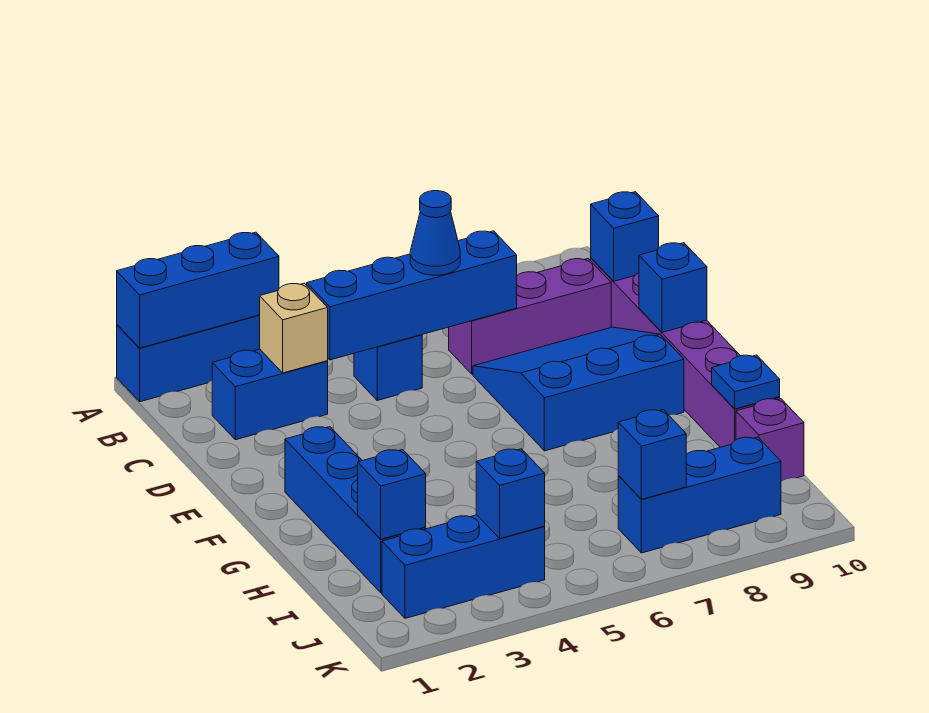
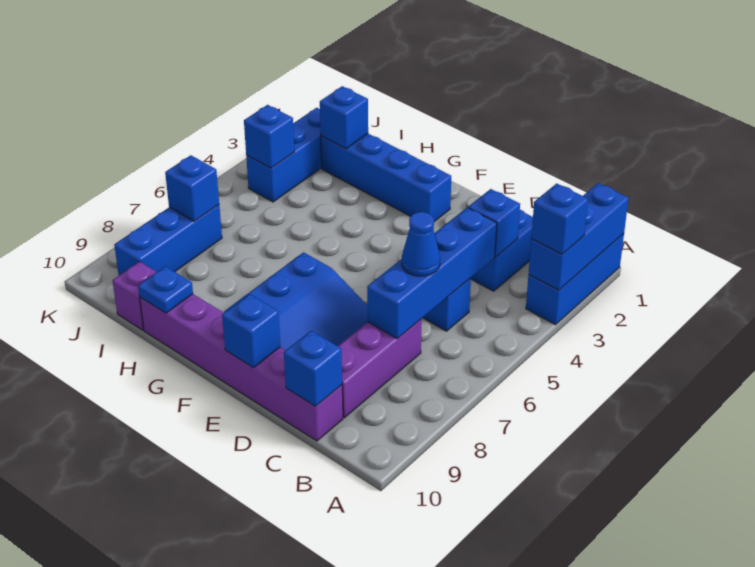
none -> blue brick A3 level 3
tan brick C3 level 2 -> blue brick C3 level 2

